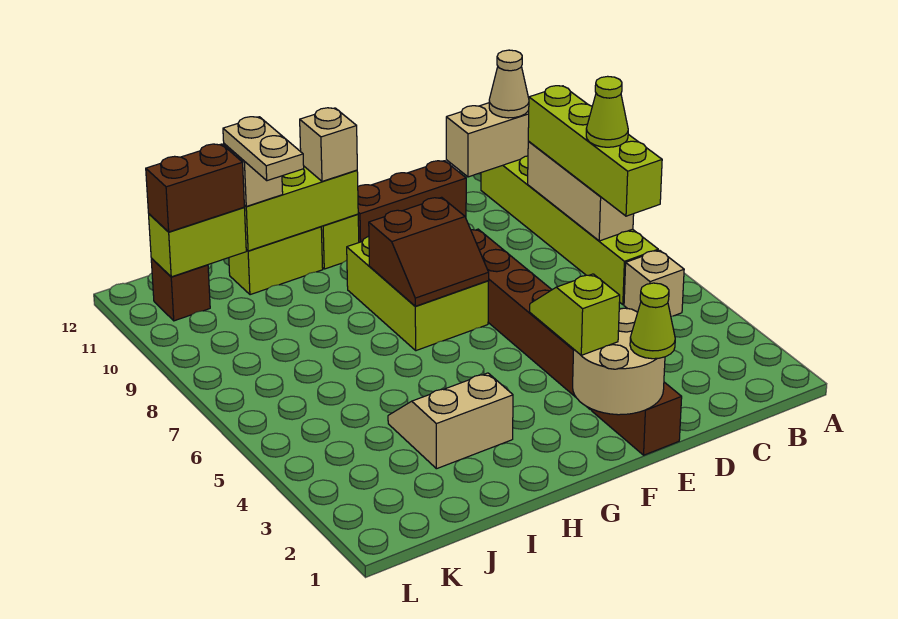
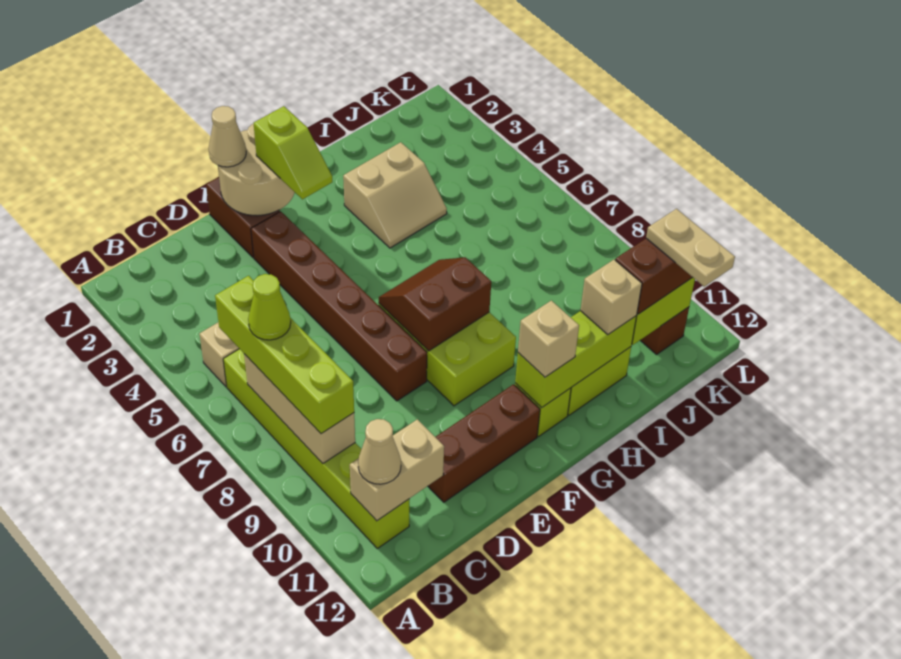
lime cone E1 level 3 -> tan cone E1 level 3
tan plate I10:I11 level 4 -> tan plate K11:K12 level 4

